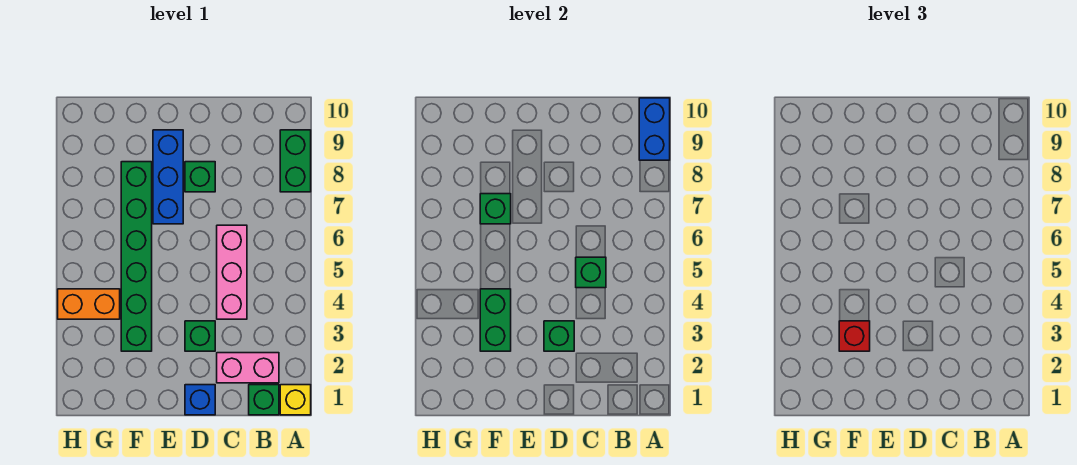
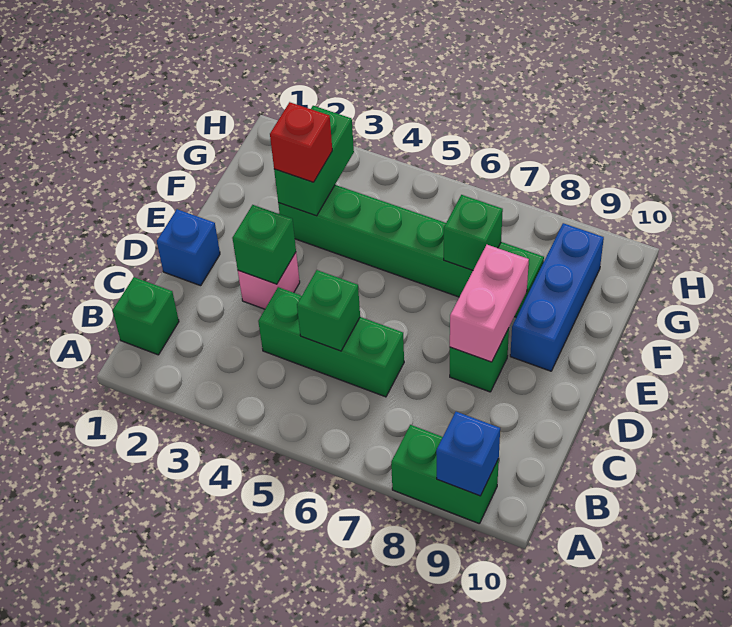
yellow brick A1 level 1 -> none
blue brick A9:A10 level 2 -> blue brick A9 level 2
pink brick B2:C2 level 1 -> pink brick D8:E8 level 2
pink brick C4:C6 level 1 -> green brick C4:C6 level 1
green brick D3 level 1 -> pink brick D3 level 1
blue brick E7:E9 level 1 -> blue brick E9:G9 level 1
green brick F3:F4 level 2 -> green brick F3:G3 level 2
orange brick G4:H4 level 1 -> none

